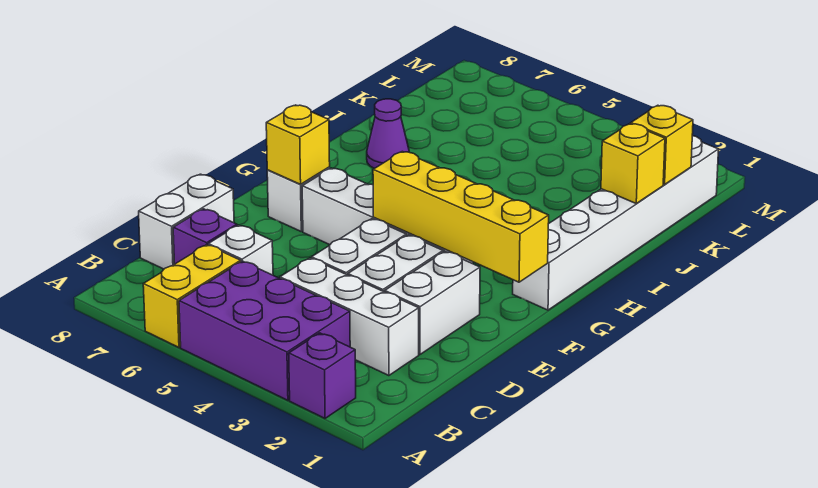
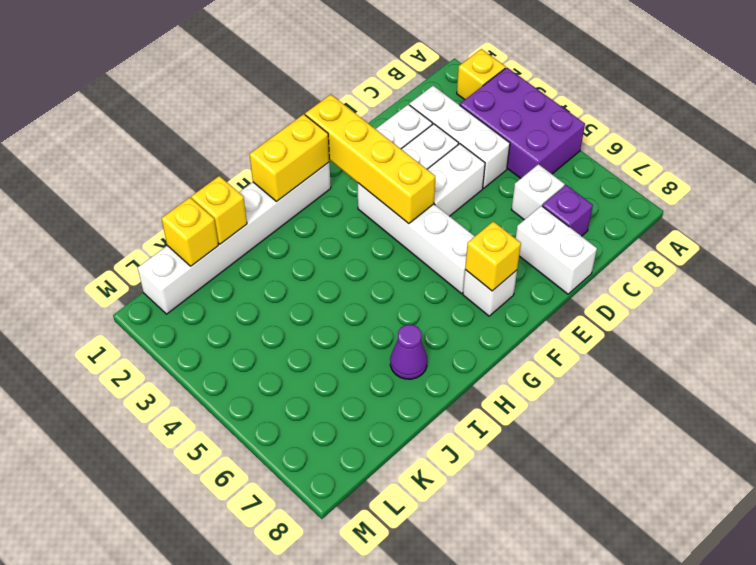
purple brick A2 level 1 -> yellow brick A2 level 1
yellow brick A6:B6 level 1 -> yellow brick G1:H1 level 2
white brick C8:D8 level 1 -> white brick D7:D8 level 1

